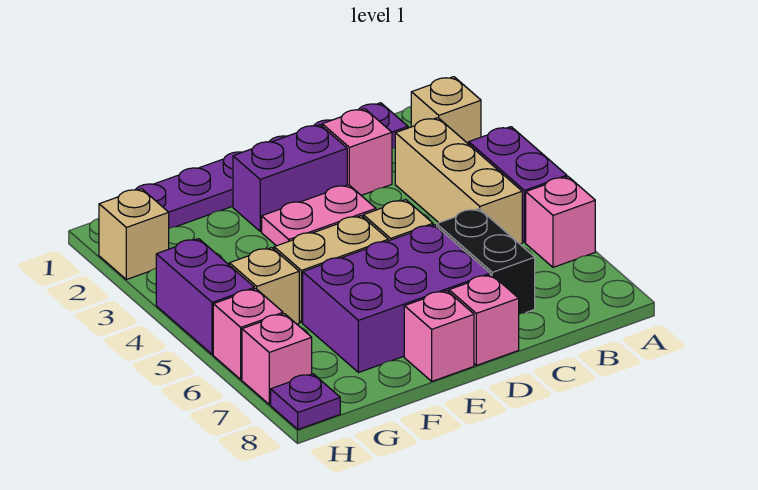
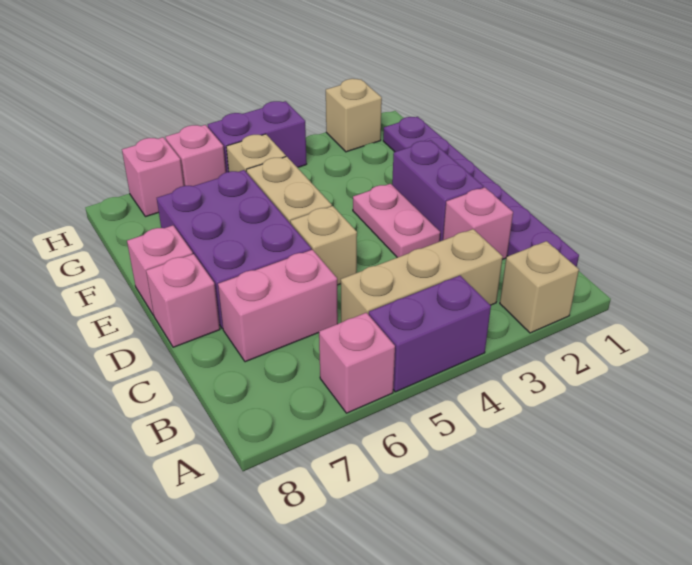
black brick C6:C7 level 1 -> pink brick C6:C7 level 1
purple plate H8 level 1 -> none

